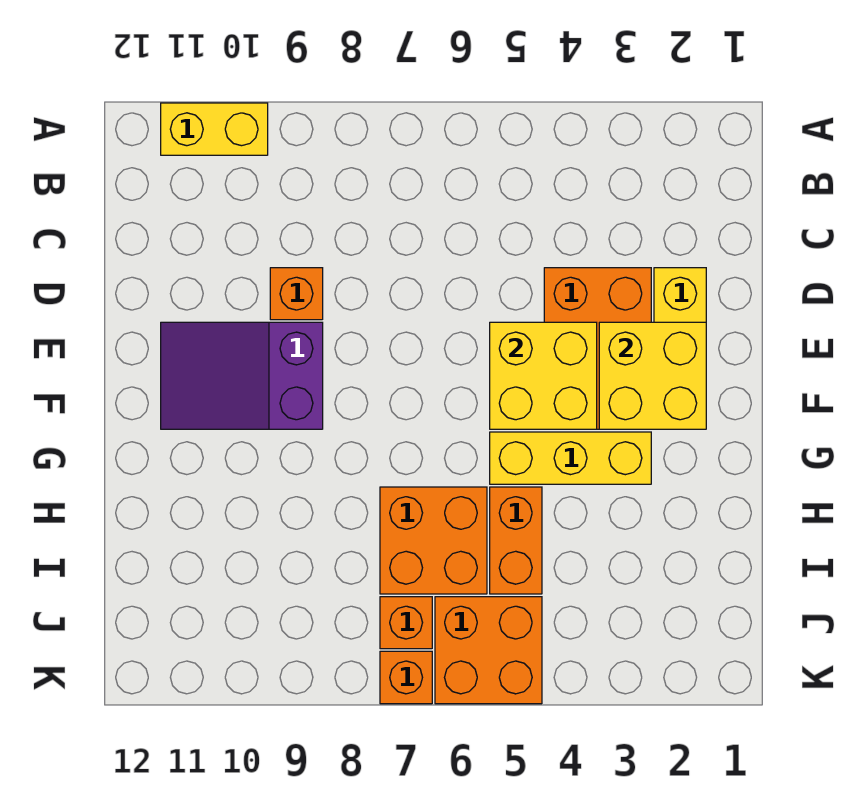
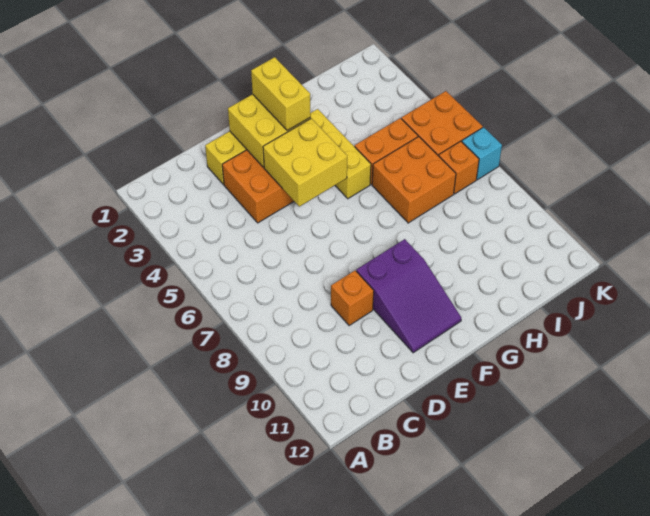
yellow brick A10:A11 level 1 -> yellow brick F2:F3 level 3
orange brick K7 level 1 -> cyan brick K7 level 1

